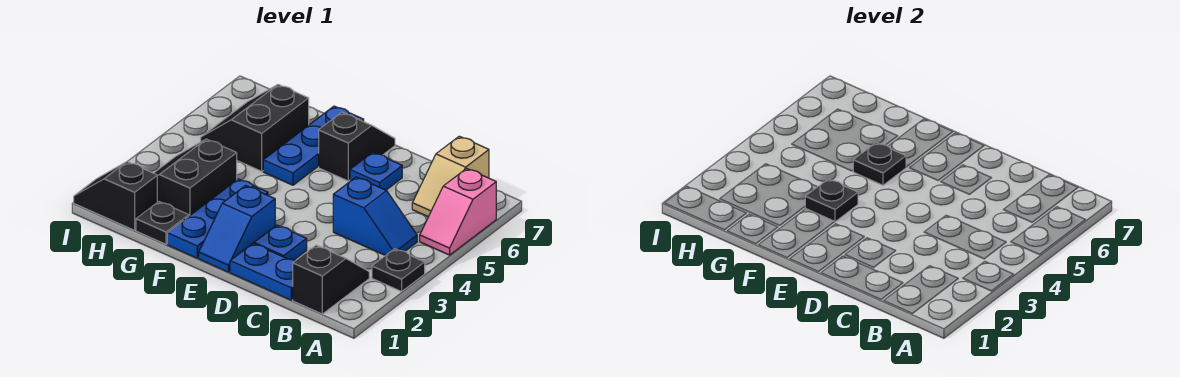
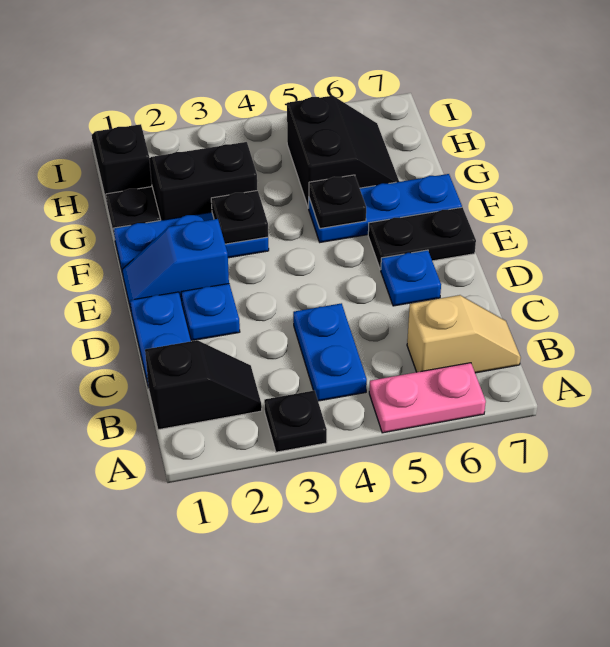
pink slope A5:A6 level 1 top 6 -> pink plate A5:A6 level 1
blue slope B4:C4 level 1 top C -> blue plate B4:C4 level 1
tan slope B6:B7 level 1 top 7 -> tan slope B6:B7 level 1 top 6
black slope E6:E7 level 1 top 6 -> black plate E6:E7 level 1
black slope G5:H6 level 1 top G -> black slope G5:H6 level 1 top 5

